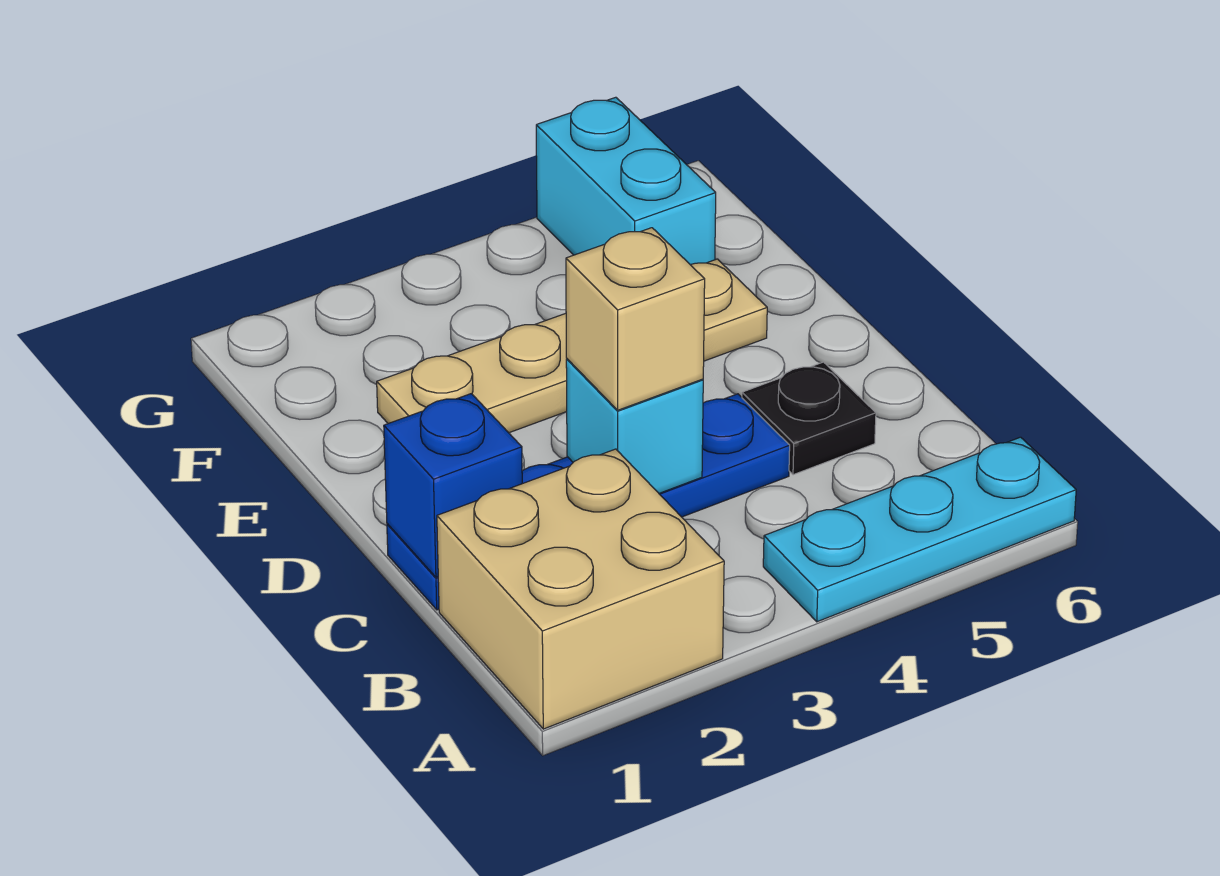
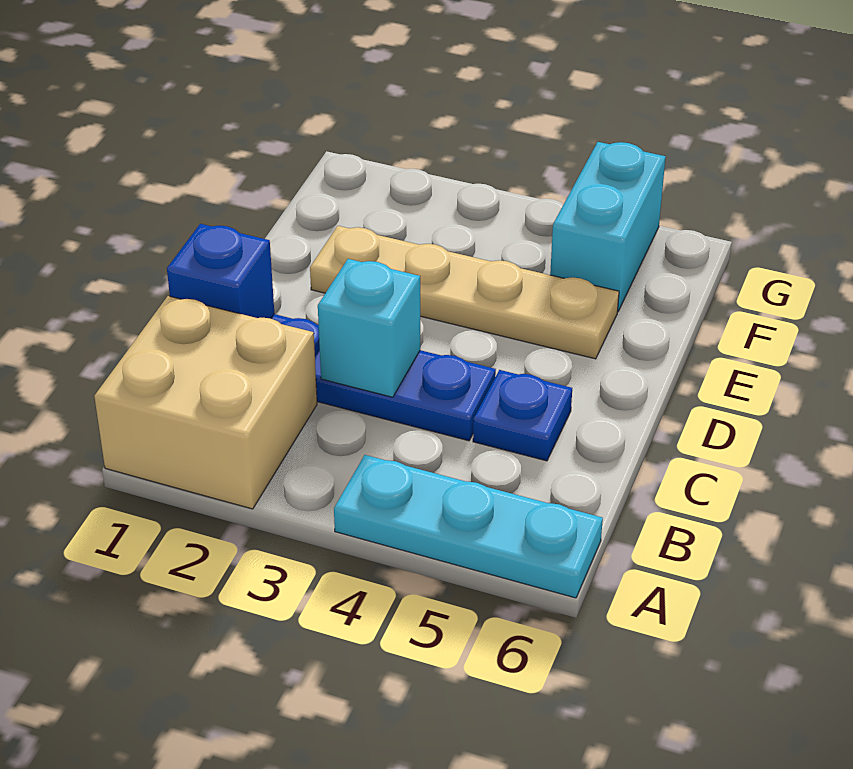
tan brick C3 level 3 -> none
black plate C5 level 1 -> blue plate C5 level 1

